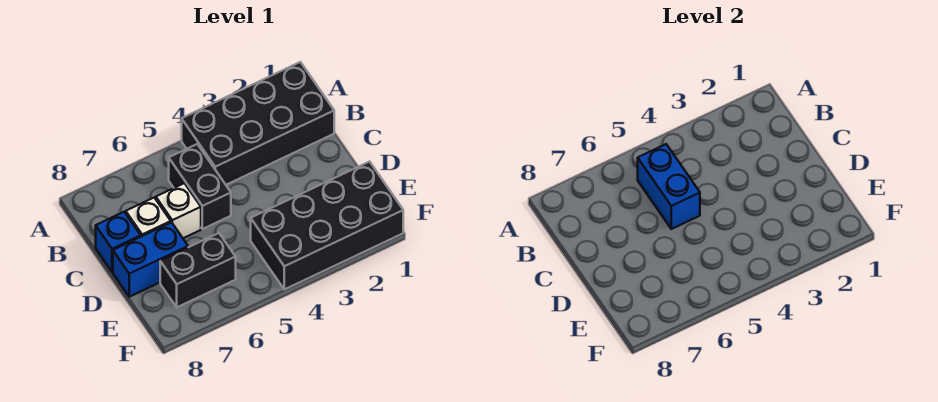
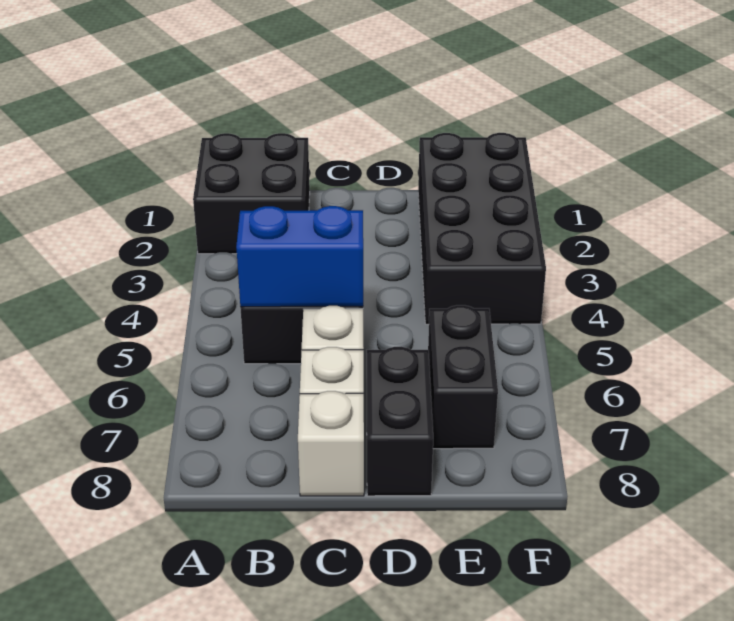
black brick A1:B4 level 1 -> black brick A1:B2 level 1
blue brick C8 level 1 -> white brick C8 level 1
blue brick D7:D8 level 1 -> black brick D7:D8 level 1

